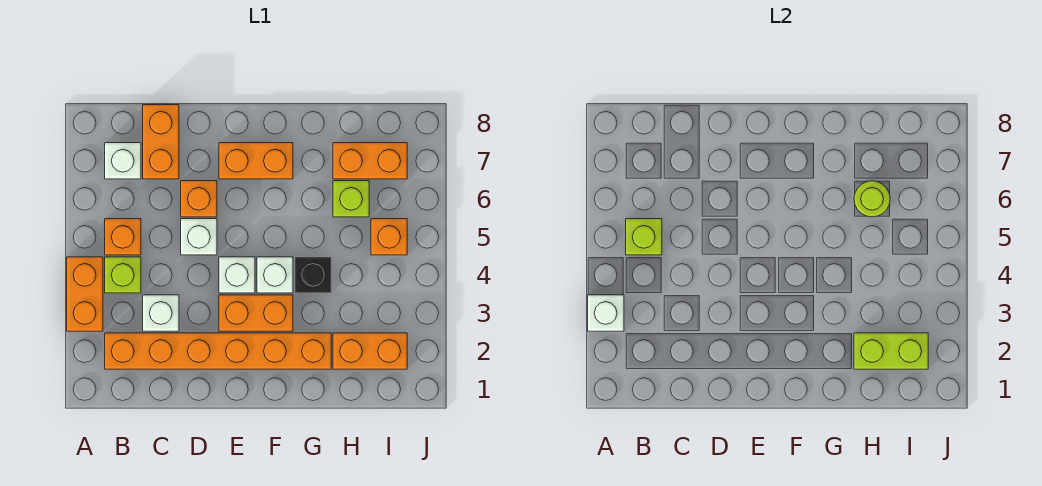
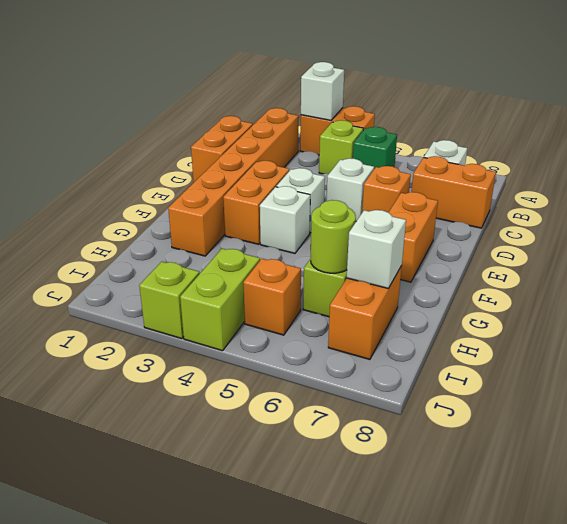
orange brick B5 level 1 -> green brick B5 level 1
lime brick B5 level 2 -> lime brick J3 level 1
white brick C3 level 1 -> white brick H7 level 2
black brick G4 level 1 -> none
orange brick H2:I2 level 1 -> orange brick C1:D1 level 1
lime brick H2:I2 level 2 -> lime brick I4:J4 level 1

